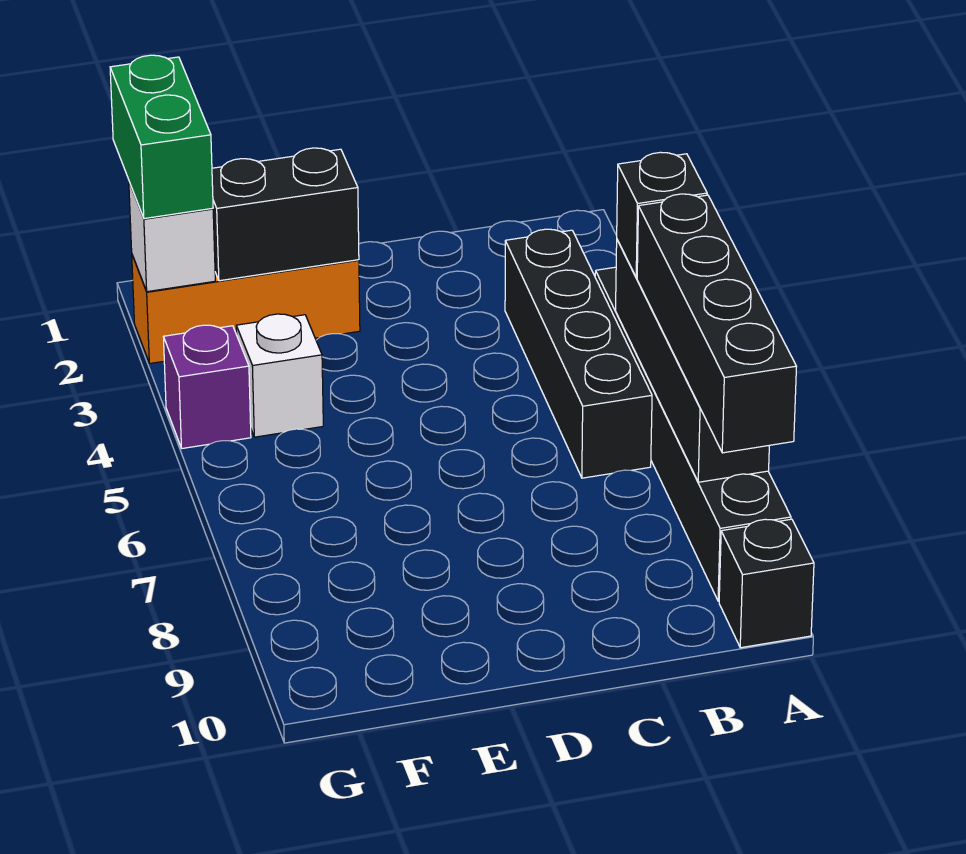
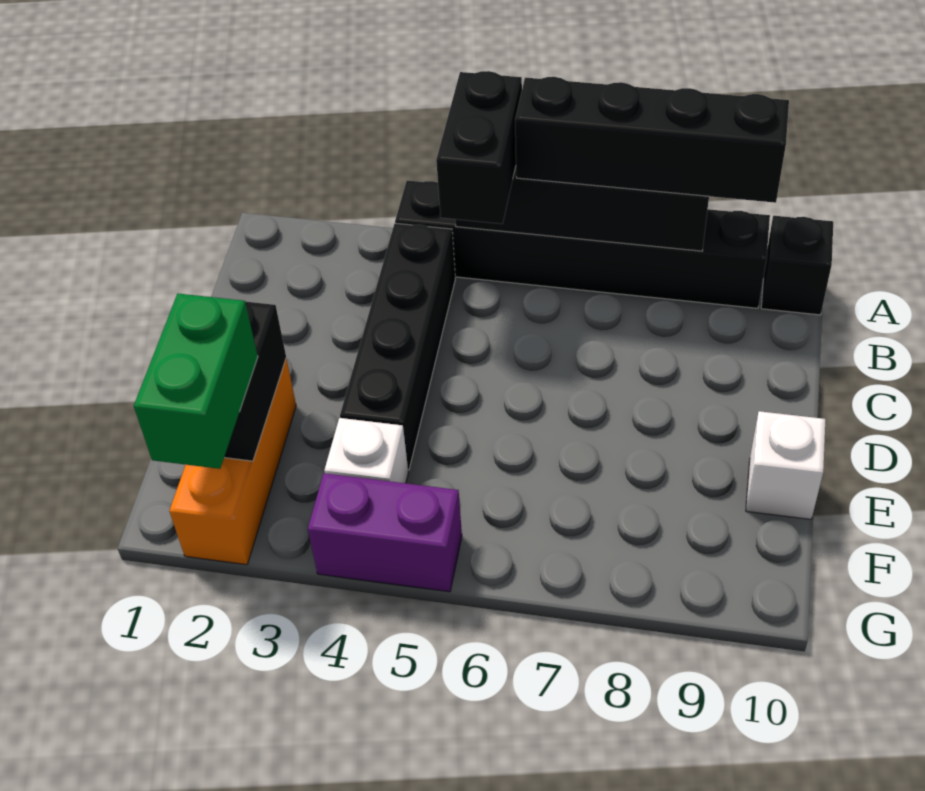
black brick A5 level 3 -> black brick A5:B5 level 3
black brick B3:B6 level 1 -> black brick B4:E4 level 1
green brick G1:G2 level 3 -> green brick F2:G2 level 3
white brick G2 level 2 -> white brick E10 level 1
purple brick G4 level 1 -> purple brick G4:G5 level 1

